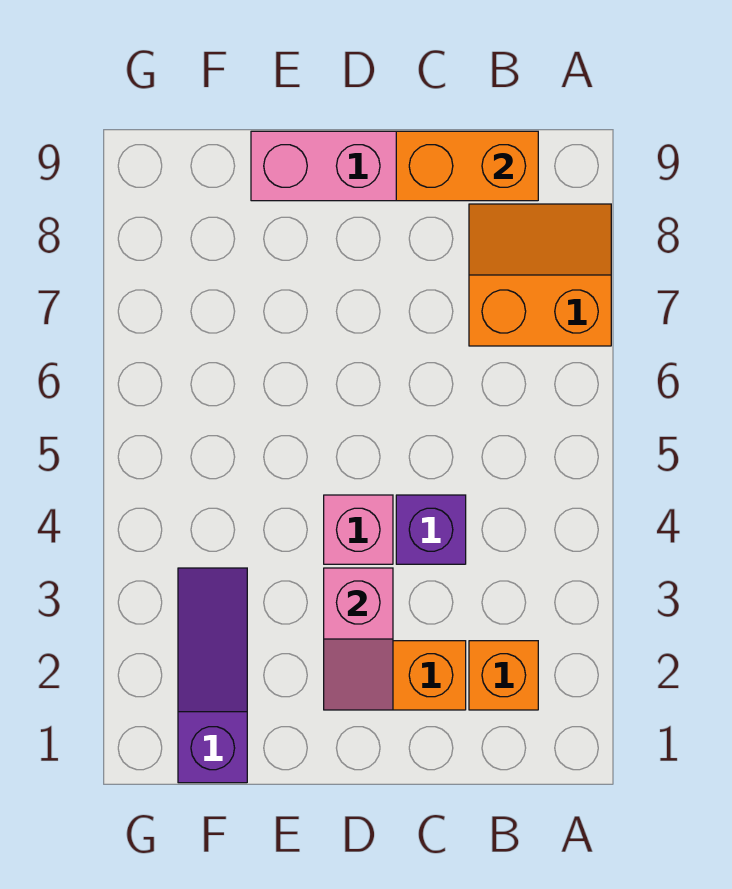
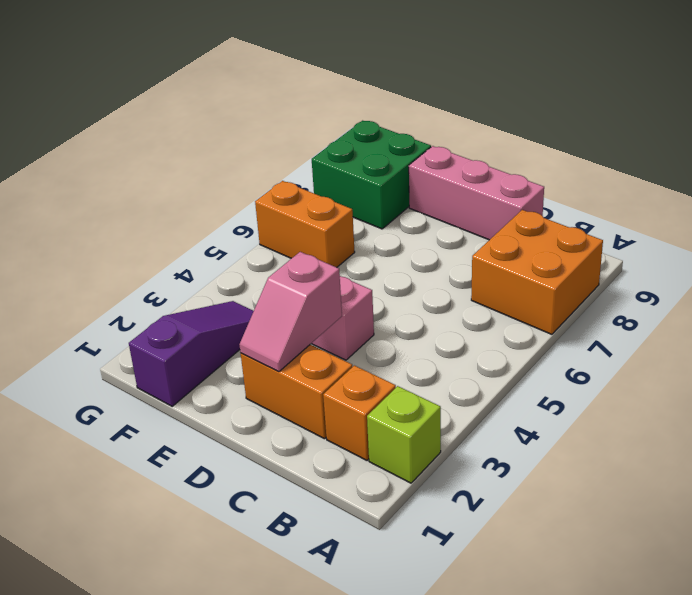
none -> lime brick A2 level 1
orange slope A7:B8 level 1 top 7 -> orange brick A7:B8 level 1
orange brick B9:C9 level 2 -> orange brick F6:G6 level 1
purple brick C4 level 1 -> none
none -> green brick F8:G9 level 1

